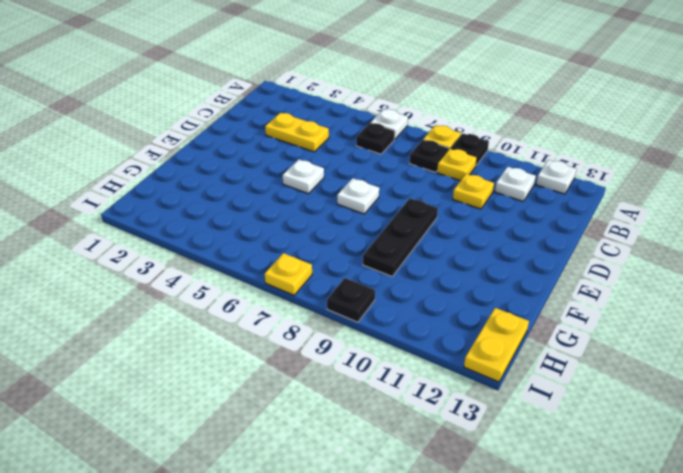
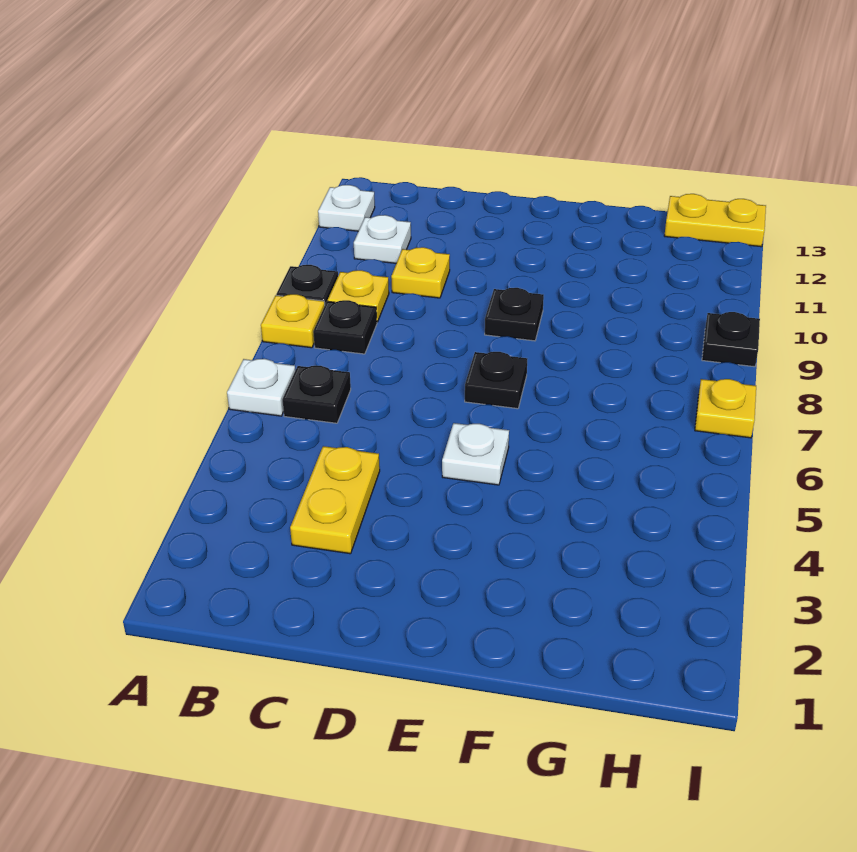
white plate E7 level 1 -> black plate E7 level 1
black plate E9:G9 level 1 -> black plate E9 level 1

